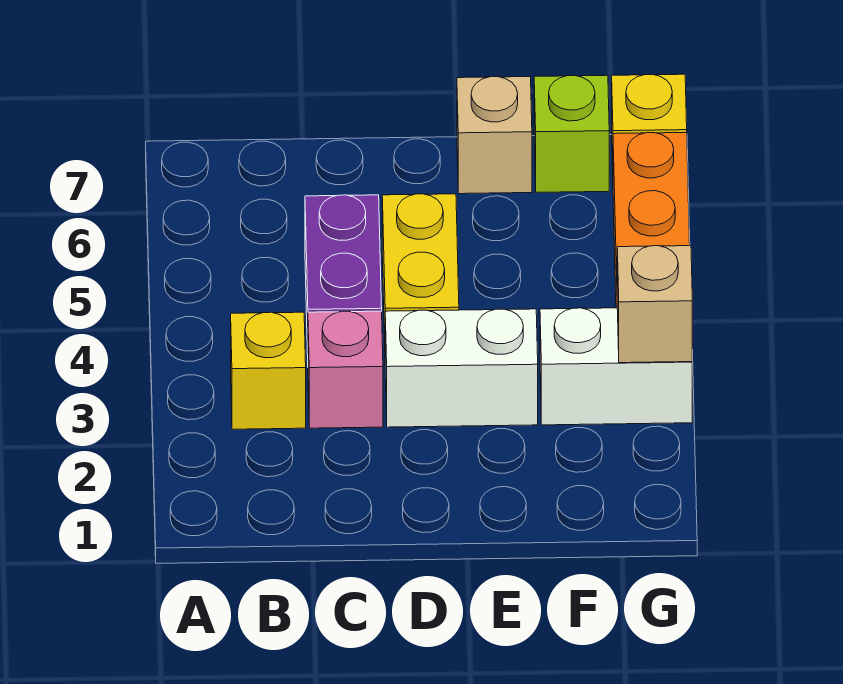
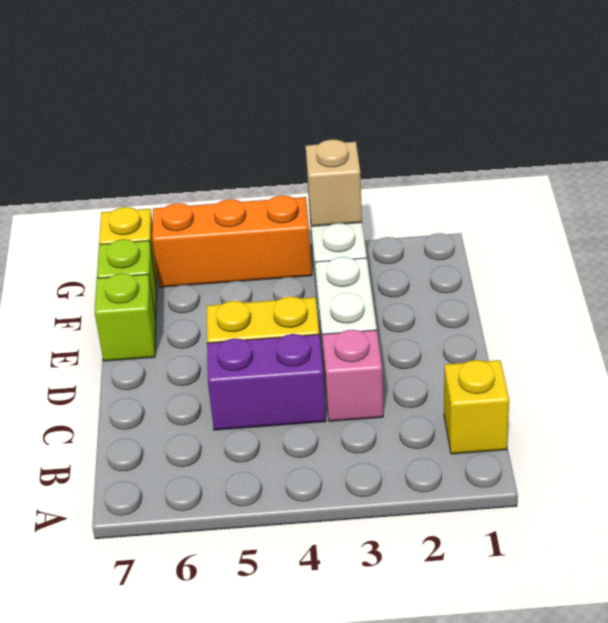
yellow brick B3 level 1 -> yellow brick B1 level 1
tan brick E7 level 1 -> lime brick E7 level 1

